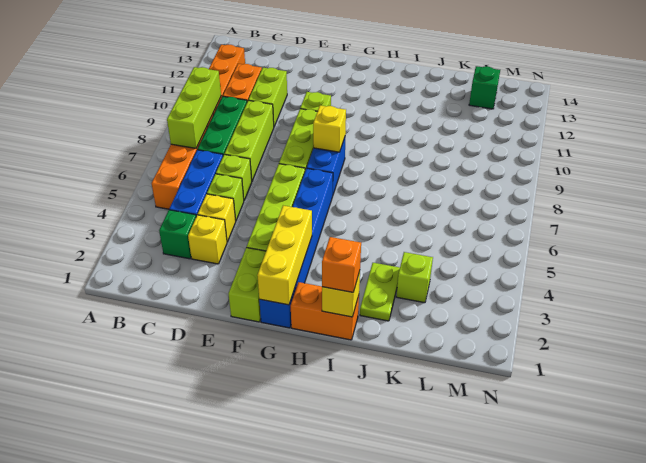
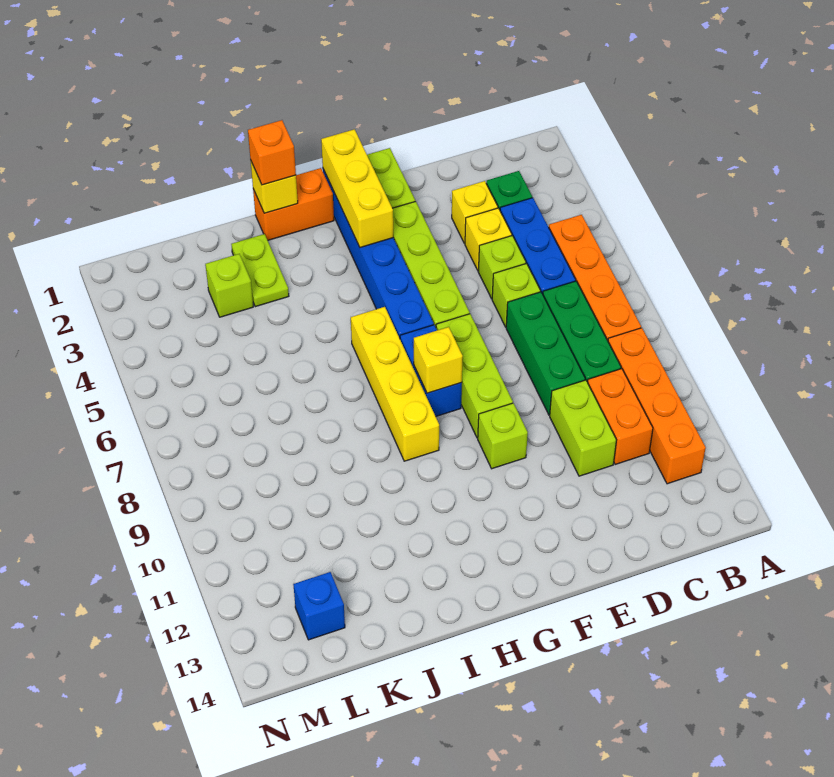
lime brick B7:B9 level 2 -> none
lime brick D7:D9 level 1 -> green brick D7:D9 level 1
none -> yellow brick H6:H9 level 1
green brick L13 level 1 -> blue brick L13 level 1

